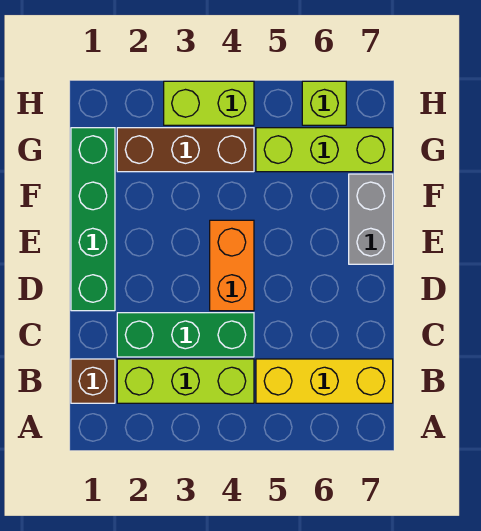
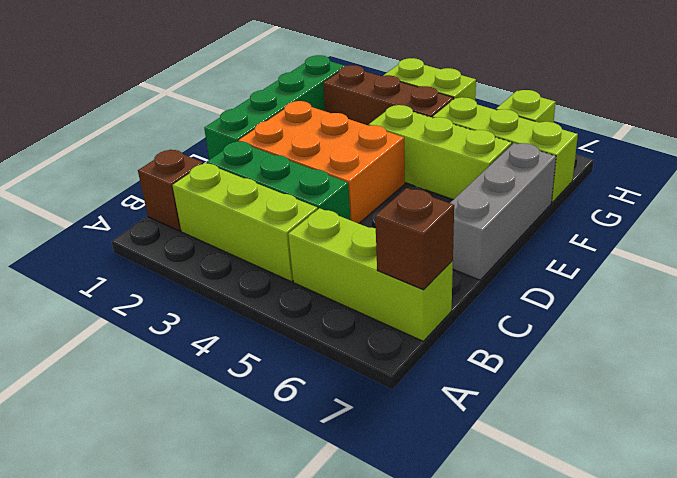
yellow brick B5:B7 level 1 -> lime brick B5:B7 level 1
none -> brown brick B7 level 2
orange brick D4:E4 level 1 -> orange brick D2:E4 level 1
grey brick E7:F7 level 1 -> grey brick D7:F7 level 1
none -> lime brick F4:F6 level 1

